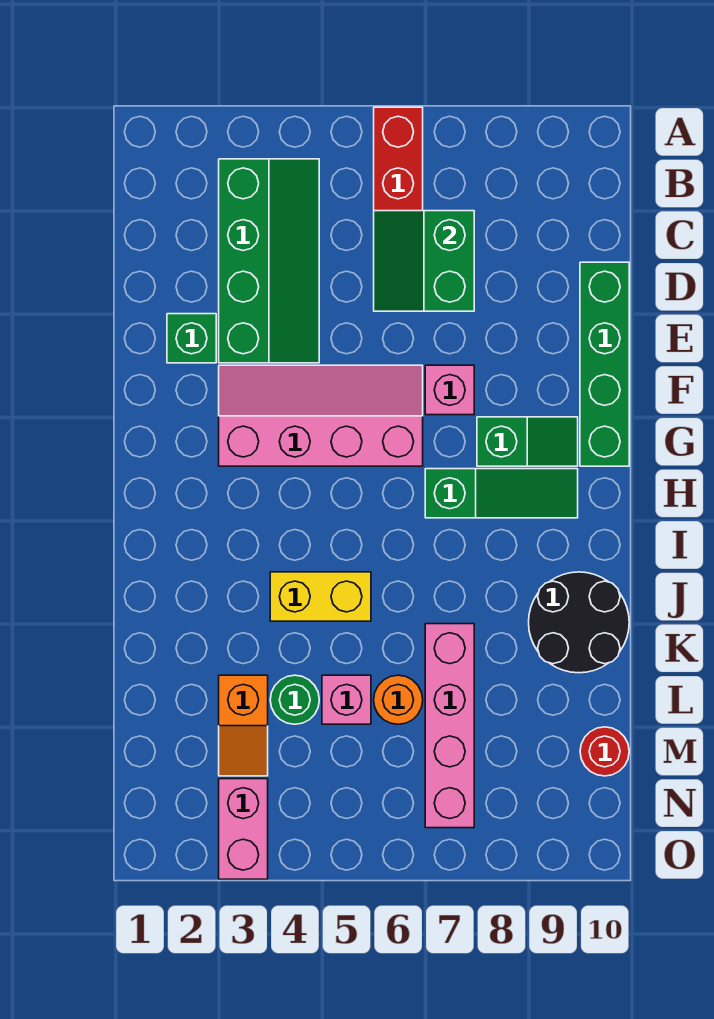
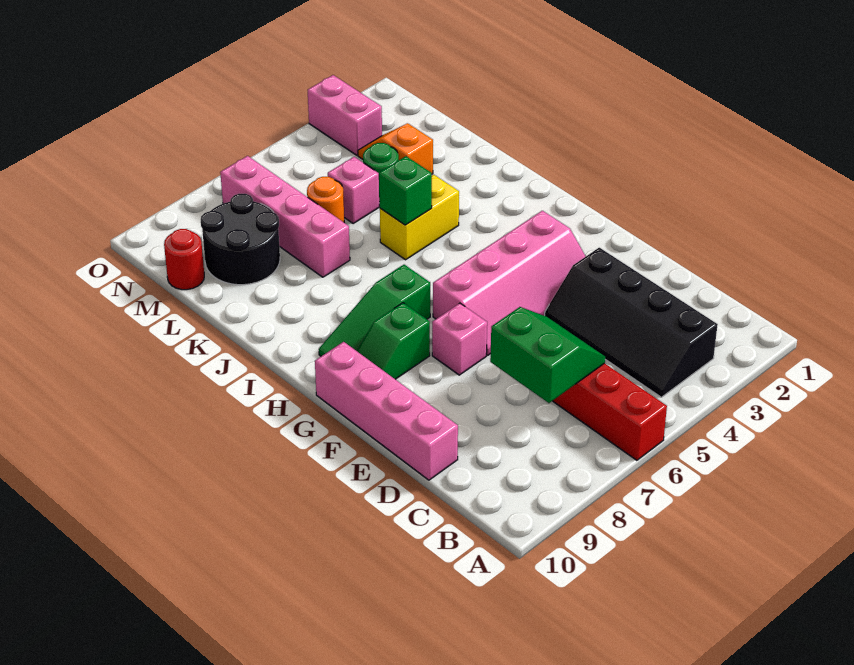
green slope B3:E4 level 1 top 3 -> black slope B3:E4 level 1 top 3
green brick D10:G10 level 1 -> pink brick D10:G10 level 1
green brick E2 level 1 -> green brick J5 level 2
black round brick J9:K10 level 1 -> black round brick L8:M9 level 1

